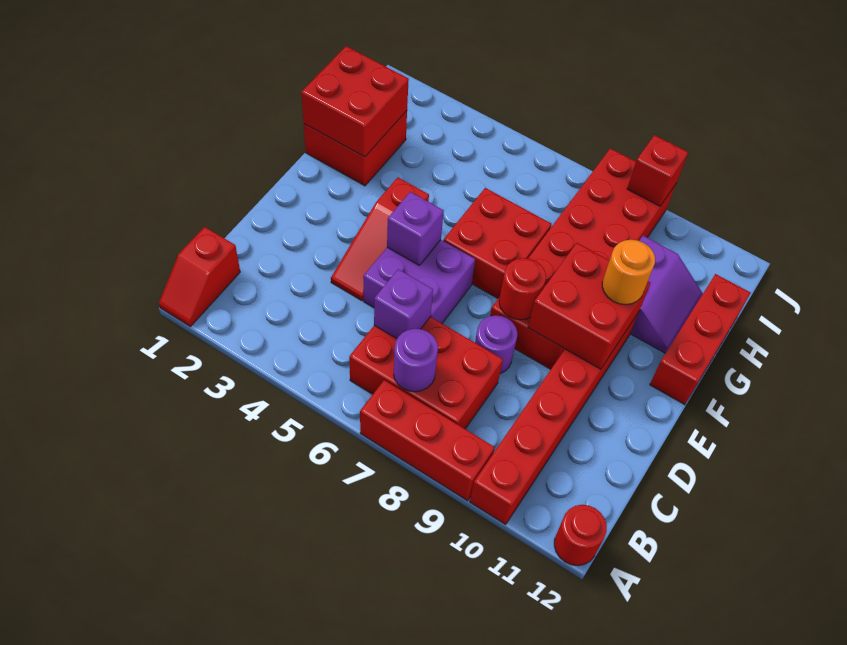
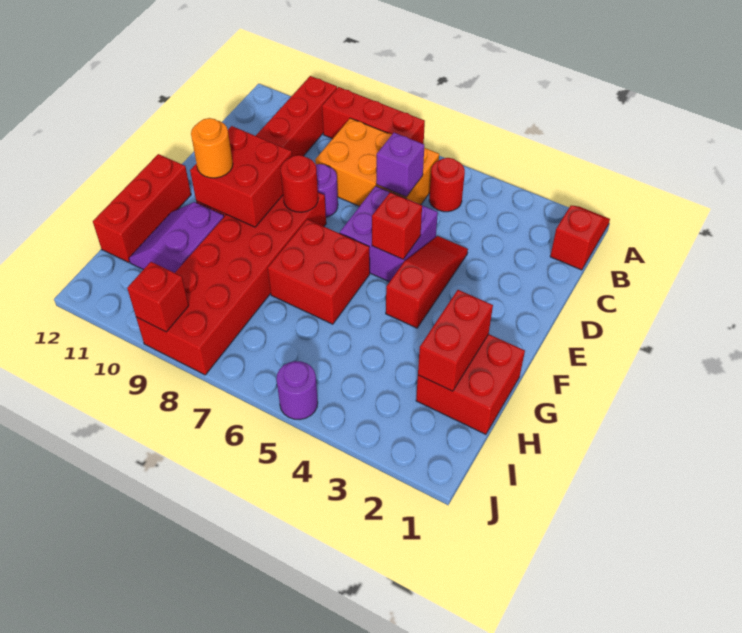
red round brick A12 level 1 -> red round brick B5 level 1
red brick B6:C8 level 1 -> orange brick B6:C8 level 1
purple round brick B7 level 2 -> purple round brick J5 level 1
purple brick E5 level 2 -> red brick E5 level 2
red brick G1:H2 level 2 -> red brick G2:H2 level 2

